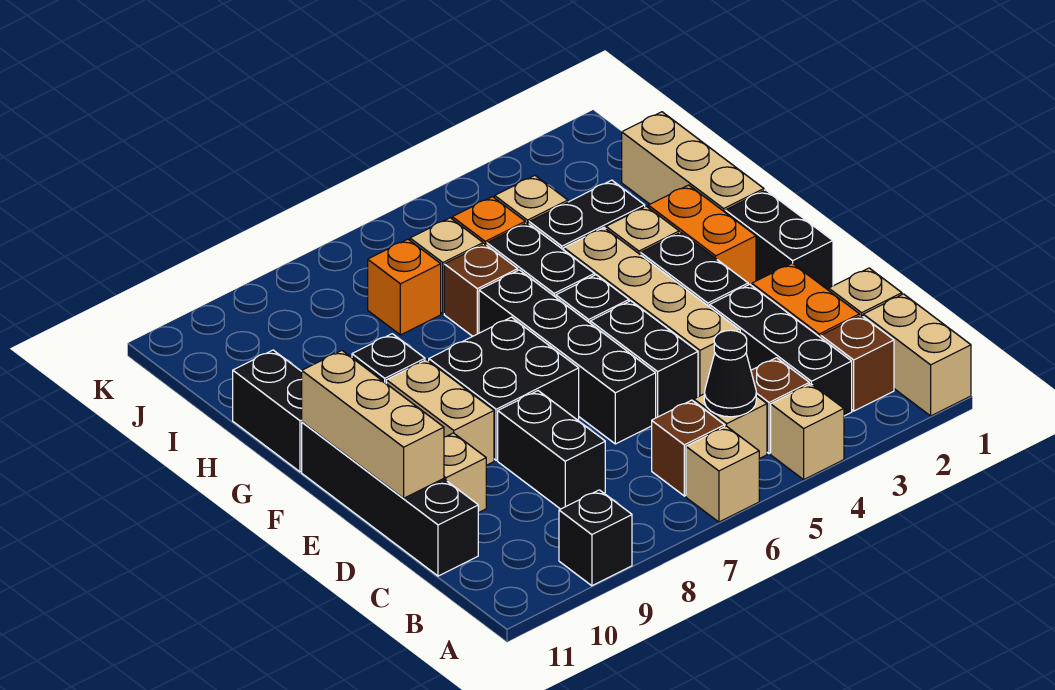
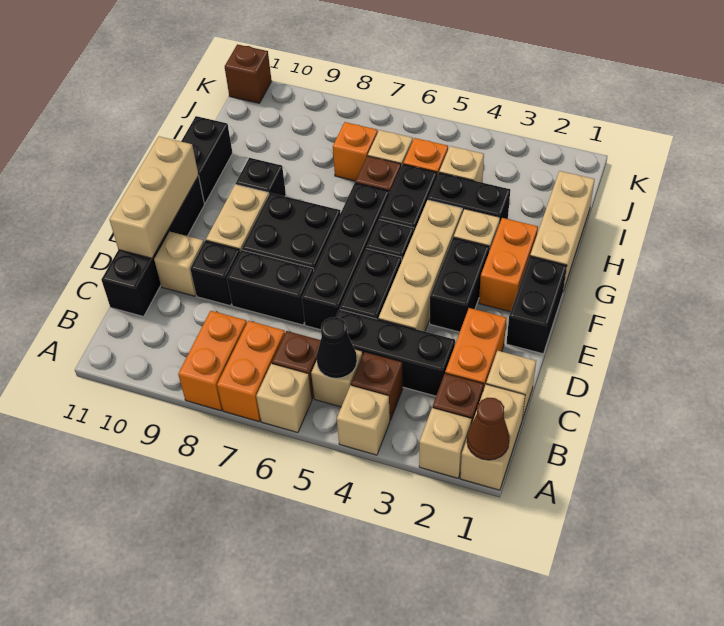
none -> brown cone A1 level 2
none -> tan brick A2 level 1
none -> orange brick A7:B7 level 1
none -> orange brick A8:B8 level 1
black brick A9 level 1 -> black brick D9 level 1
black brick B3:D3 level 1 -> black brick C3:C5 level 1
black brick C8:D8 level 1 -> black brick D7:D8 level 1
none -> brown brick K11 level 1

